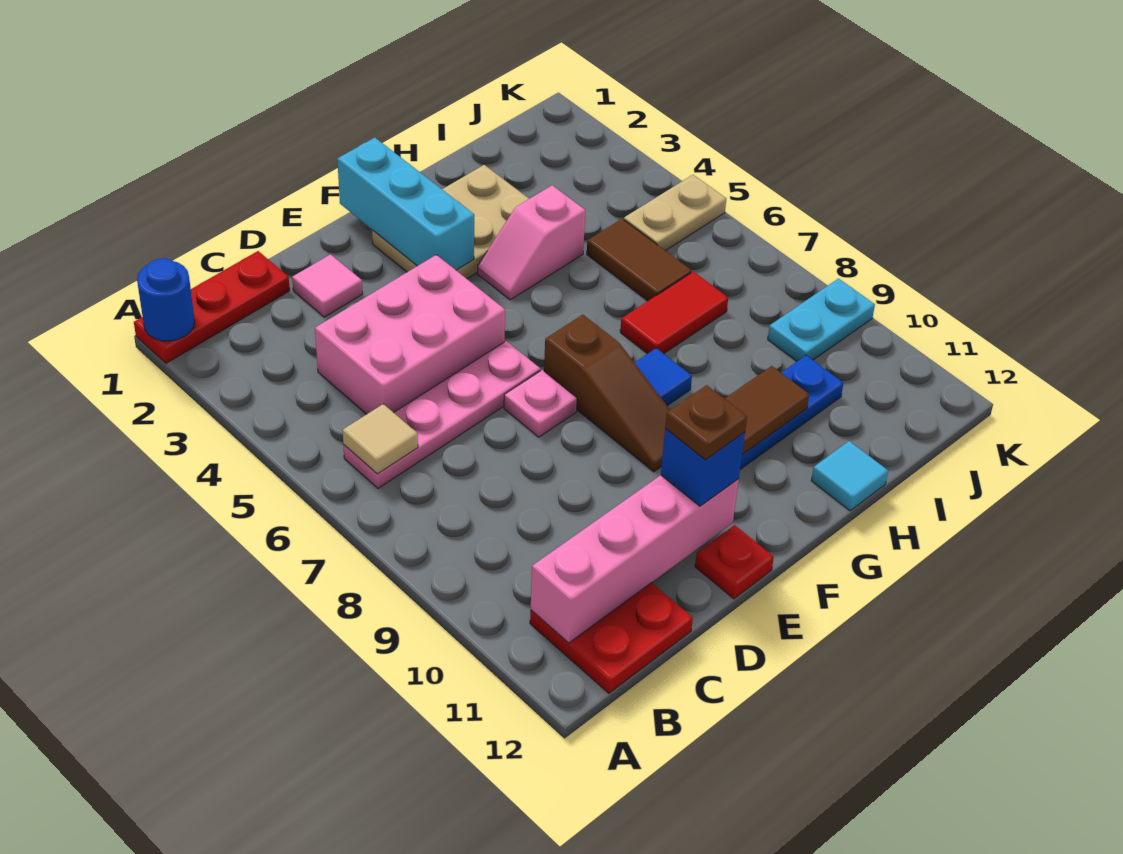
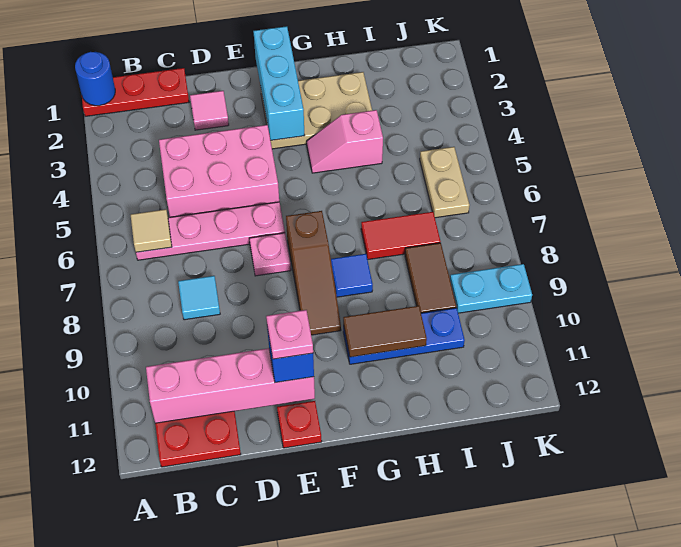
brown plate E11 level 4 -> pink plate E11 level 4
cyan tile H12 level 1 -> cyan tile C8 level 1
brown tile I5:I6 level 1 -> brown tile I8:I9 level 1
tan plate J5:K5 level 1 -> tan plate J5:J6 level 1

